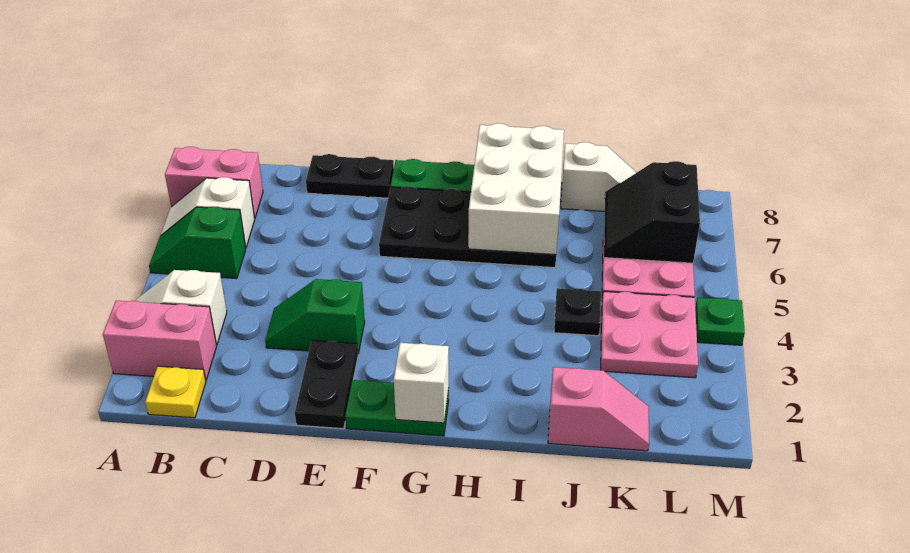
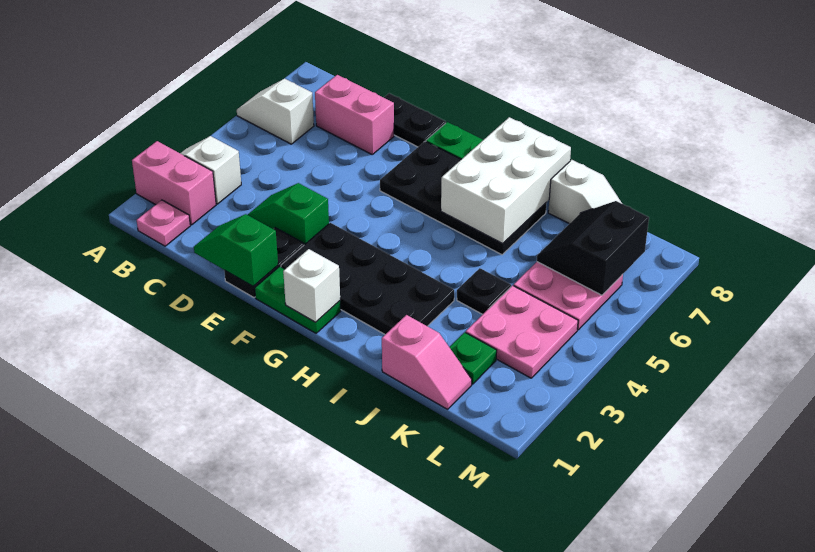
green slope A5:B5 level 1 top B -> green slope D1:E1 level 2 top E
pink brick A7:B7 level 1 -> pink brick C7:D7 level 1
yellow plate B1 level 1 -> pink plate B1 level 1
none -> black plate F2:I3 level 1
green plate M4 level 1 -> green plate K2 level 1

